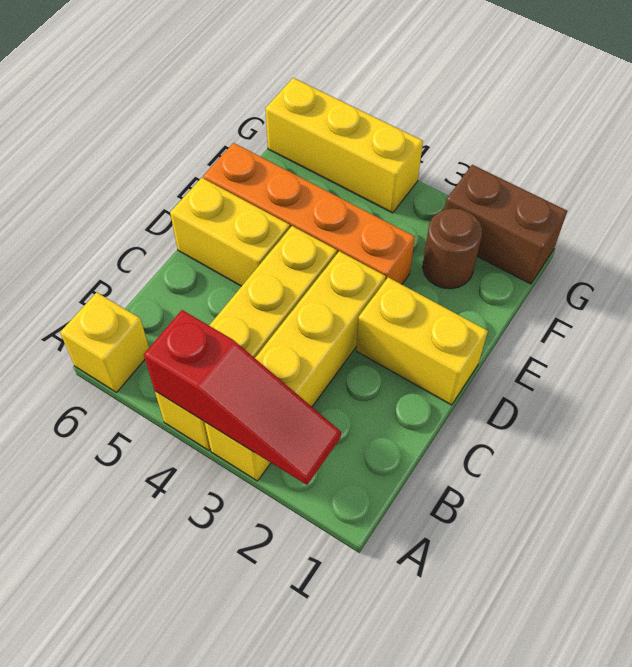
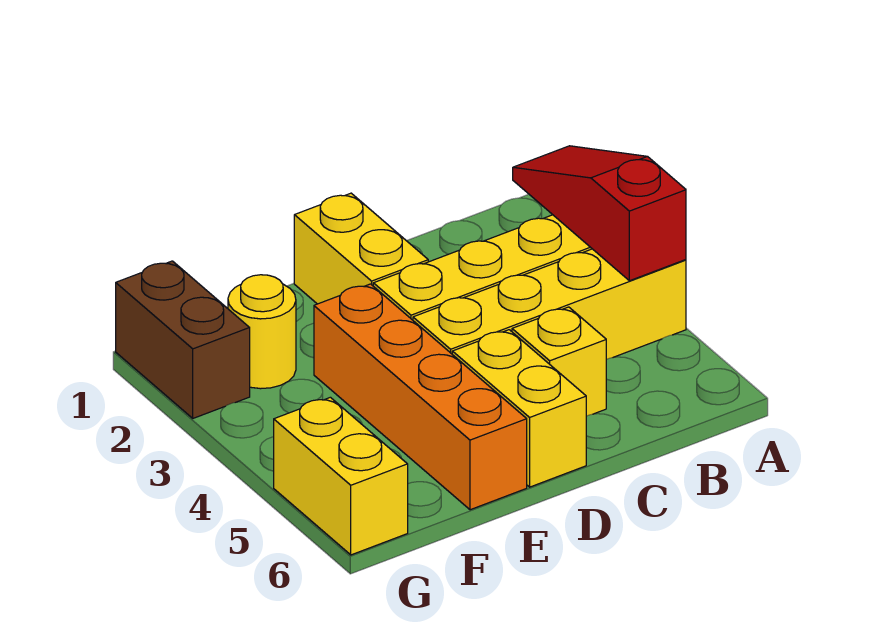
yellow brick A6 level 1 -> yellow brick C5 level 1
brown round brick F2 level 1 -> yellow round brick F2 level 1
yellow brick G4:G6 level 1 -> yellow brick G5:G6 level 1

